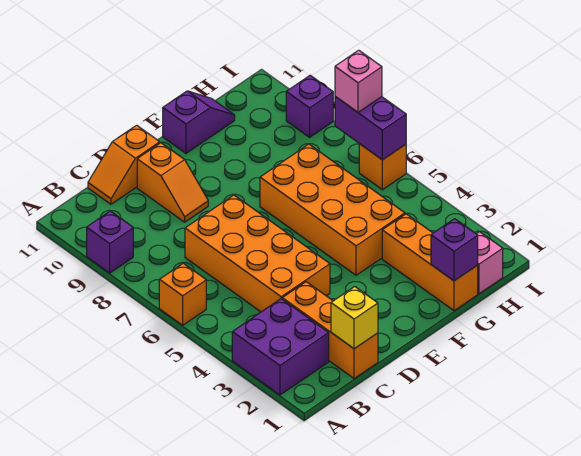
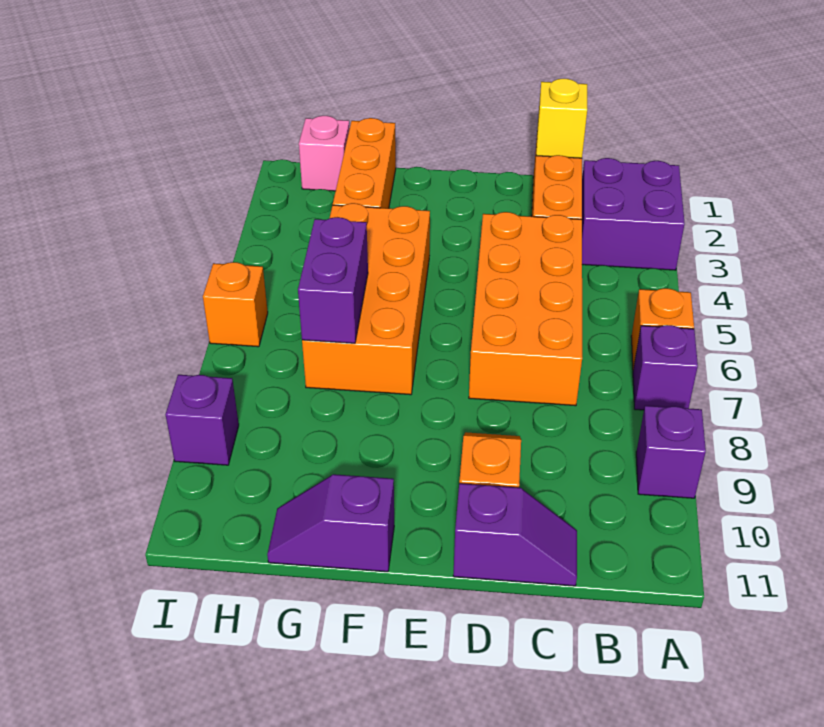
orange slope C11:D11 level 1 top D -> purple slope C11:D11 level 1 top D
purple brick G1 level 2 -> purple brick A7 level 1
purple brick I6:I7 level 2 -> purple brick G6:G7 level 2
pink brick I7 level 3 -> none

